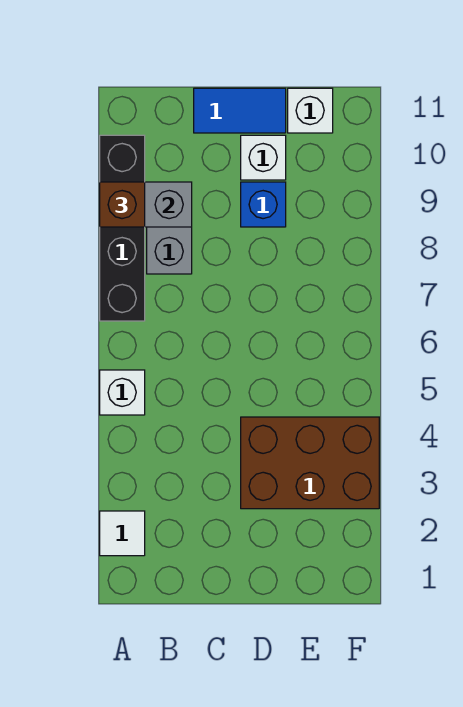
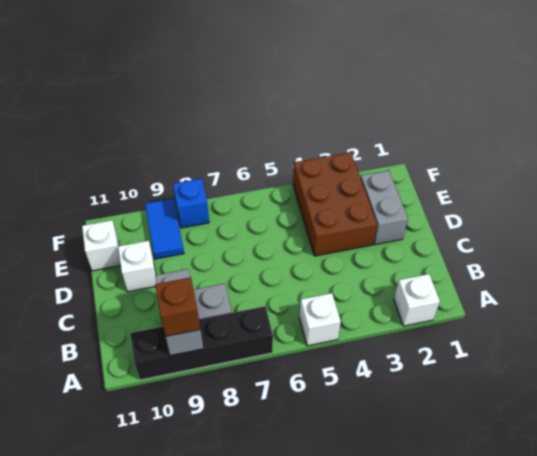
white tile A2 level 1 -> white brick A2 level 1
blue tile C11:D11 level 1 -> blue tile E9:F9 level 1
none -> grey brick D2:E2 level 1
blue brick D9 level 1 -> blue brick F8 level 1

